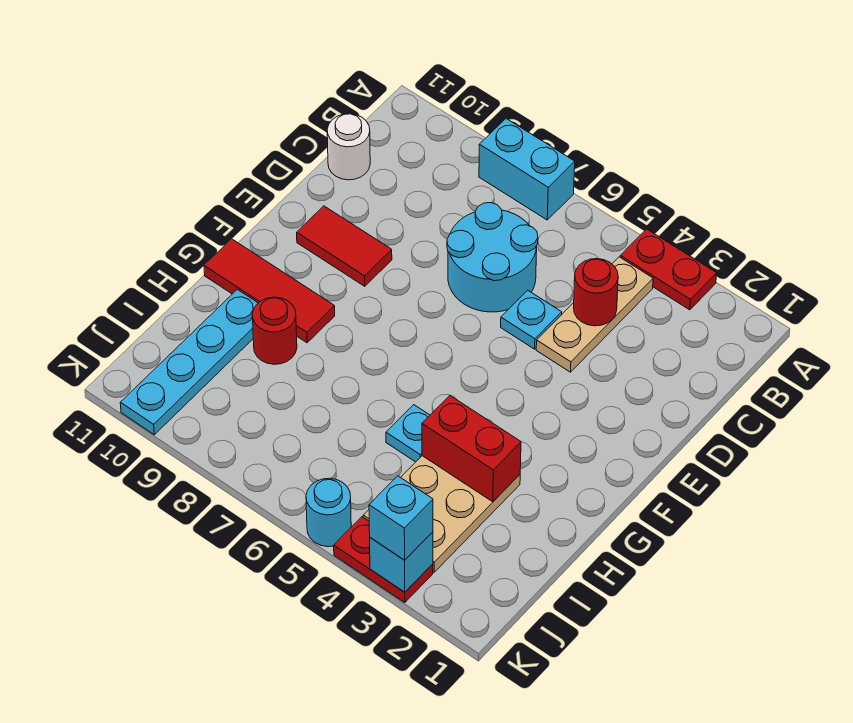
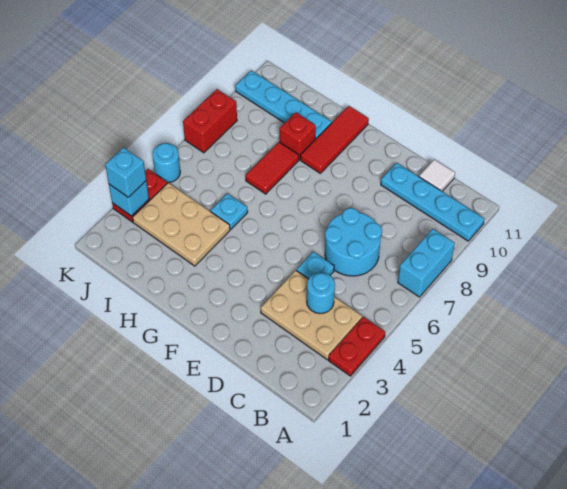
none -> cyan plate A10:D10 level 1
tan plate B4:D4 level 1 -> tan plate B3:D4 level 1
red round brick C4 level 2 -> cyan round brick C4 level 2
white round brick C11 level 1 -> white tile C11 level 1
red tile E9:E10 level 1 -> red tile H7:H8 level 1
red brick H3:H4 level 2 -> red brick K7:K8 level 1
red round brick H9 level 1 -> red brick H9 level 1

